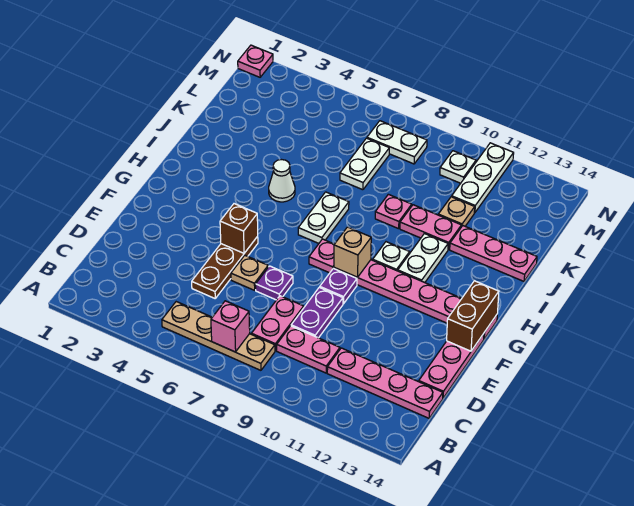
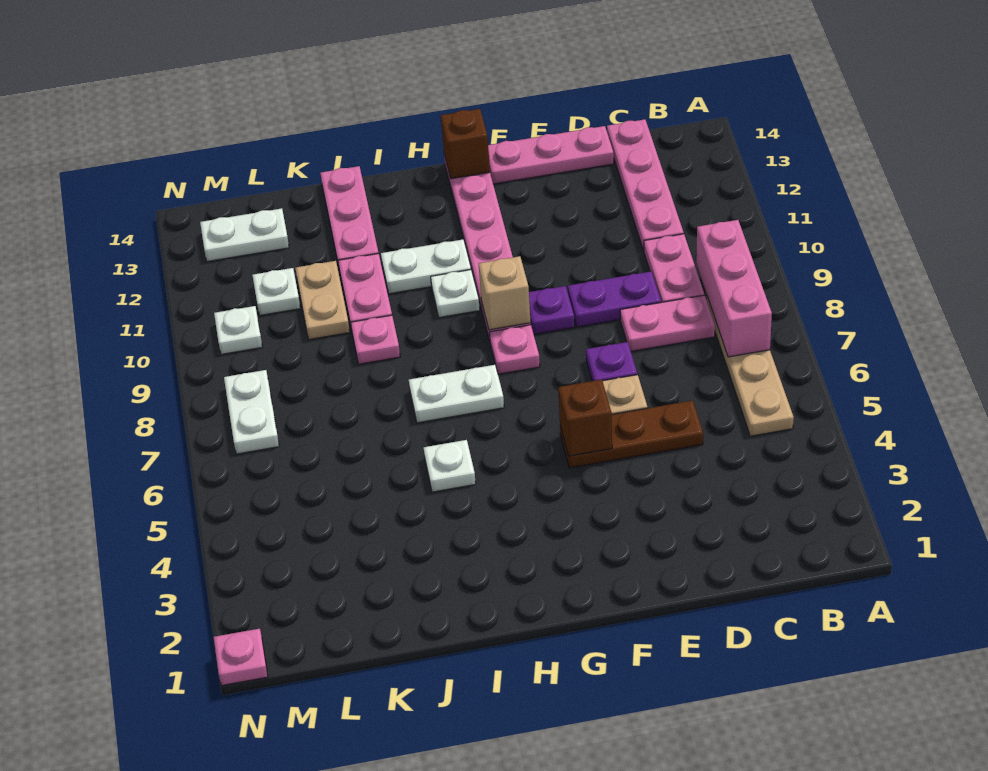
pink brick B7 level 2 -> pink brick B7:B9 level 2
brown brick F14:G14 level 2 -> brown brick G14 level 2
white cone I5 level 1 -> white plate I5 level 1
white plate K7:L7 level 1 -> white plate L13:M13 level 1
tan plate K11 level 1 -> tan plate K10:K11 level 1
white plate L11:N11 level 1 -> white plate L11 level 1

